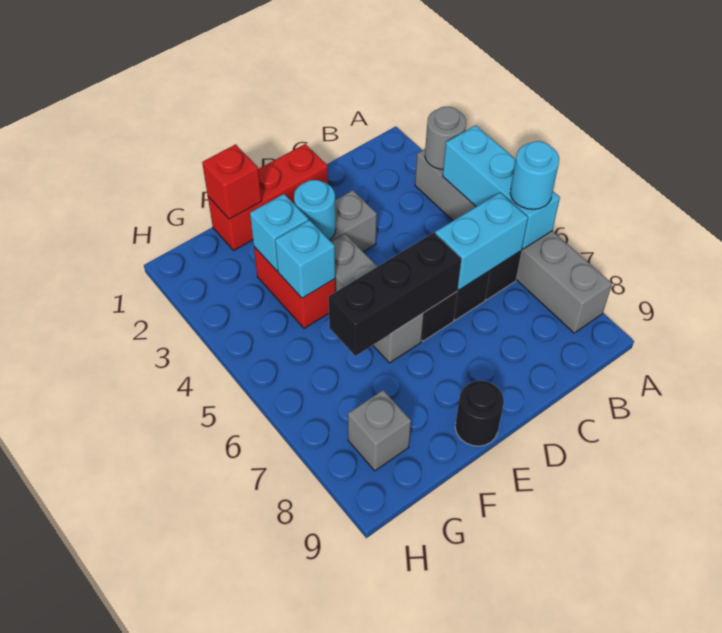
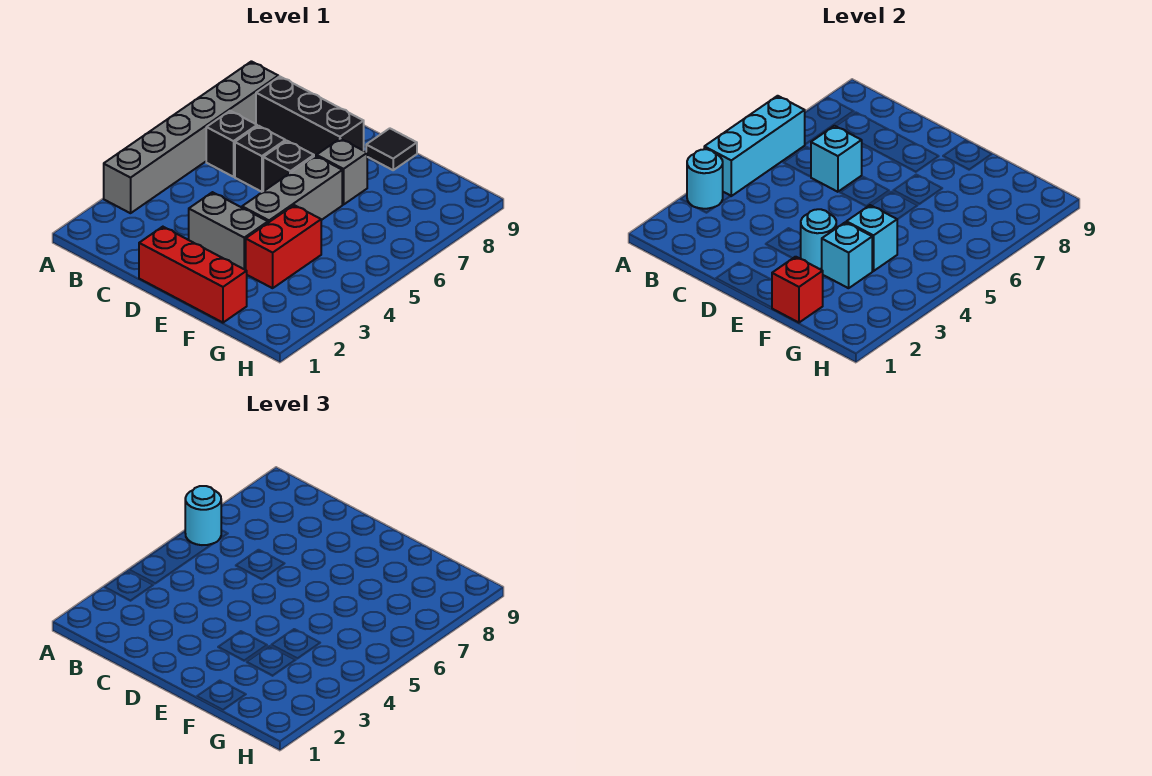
grey round brick A3 level 2 -> cyan round brick A3 level 2
cyan brick B6:C6 level 2 -> cyan brick C6 level 2
black brick D6:F6 level 2 -> black brick B8:D8 level 1
black round brick E9 level 1 -> black tile E9 level 1
grey brick G8 level 1 -> grey brick E7 level 1

